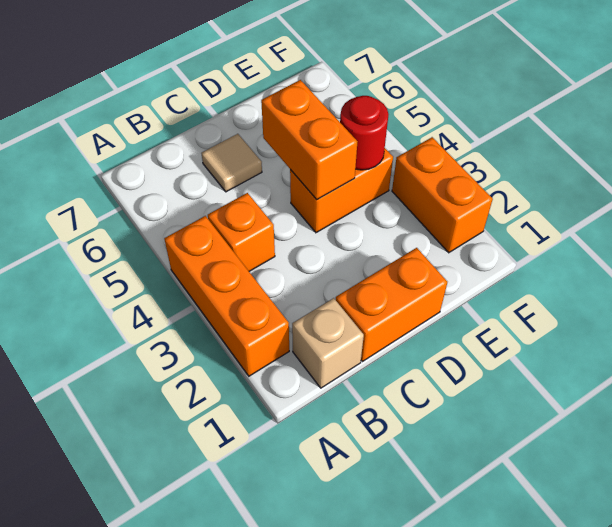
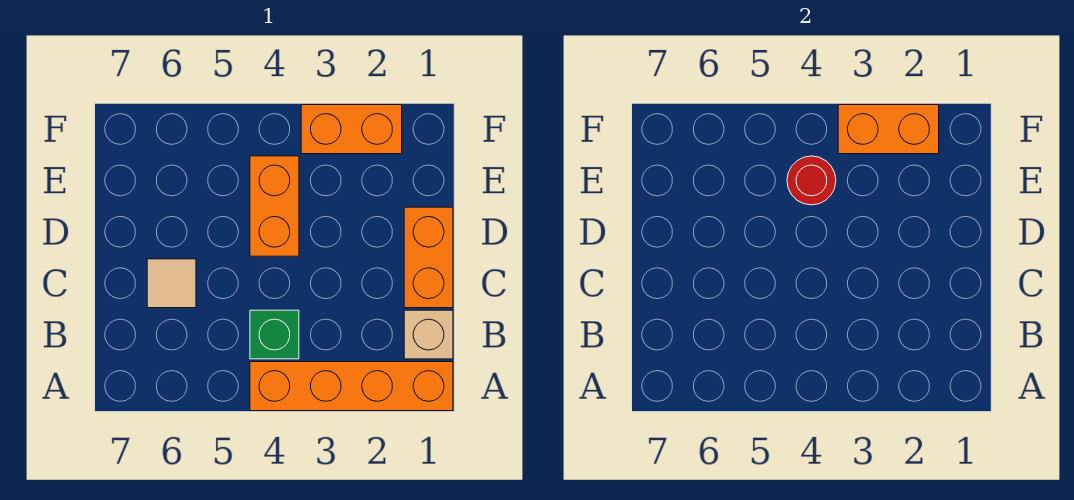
orange brick A2:A4 level 1 -> orange brick A1:A4 level 1
orange brick B4 level 1 -> green brick B4 level 1
orange brick D4:D5 level 2 -> orange brick F2:F3 level 2

